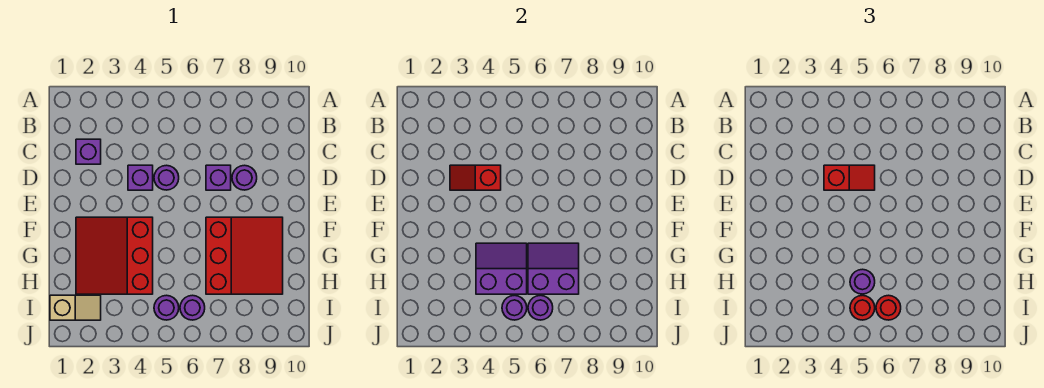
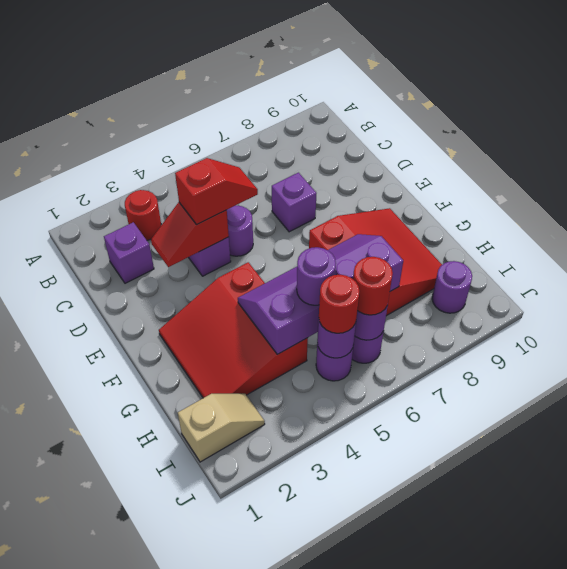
none -> red round brick B3 level 1
purple round brick D8 level 1 -> purple round brick I9 level 1

